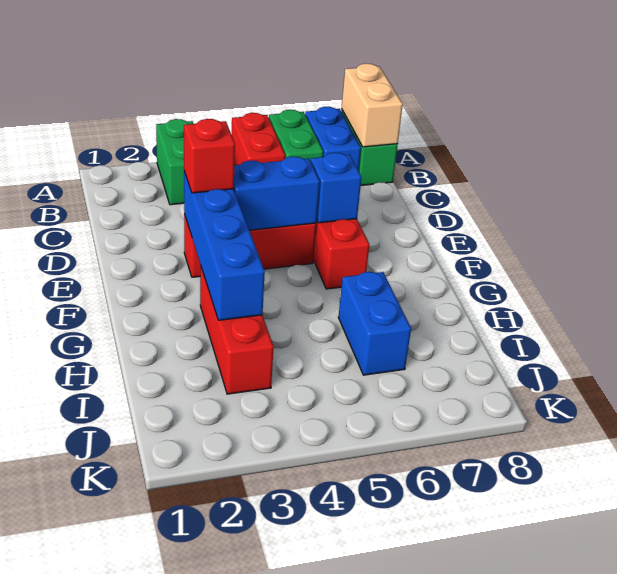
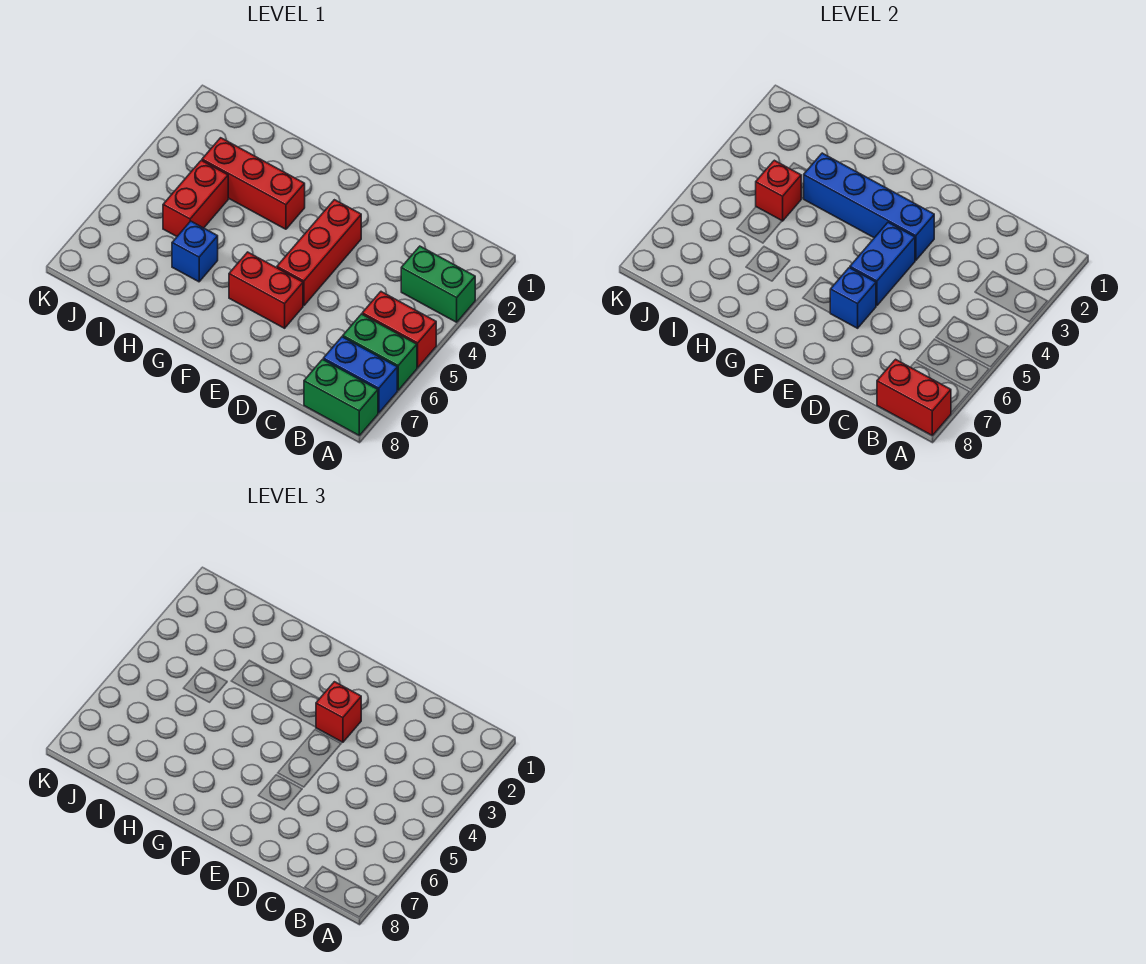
tan brick A8:B8 level 2 -> red brick A8:B8 level 2
blue brick H6:I6 level 1 -> blue brick H6 level 1
none -> red brick I4:I5 level 1
none -> red brick I4 level 2

